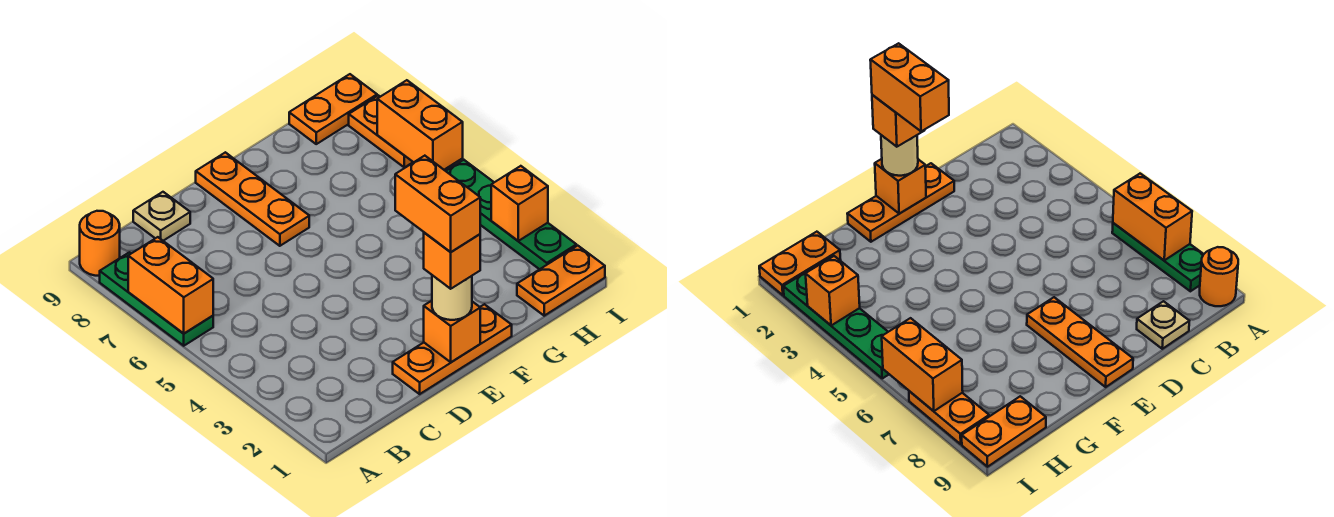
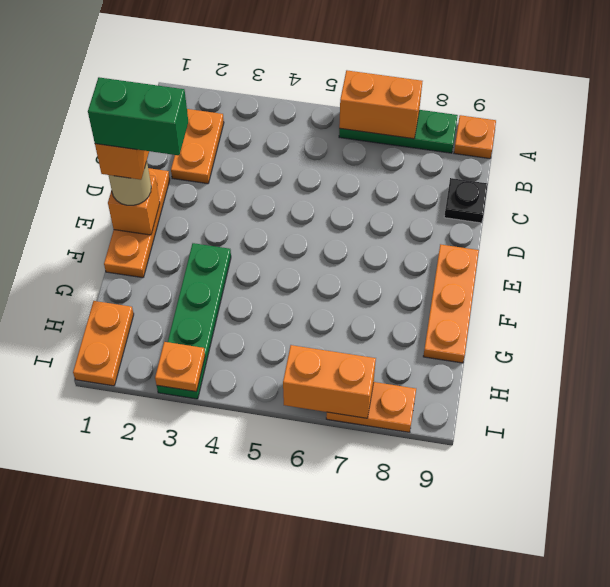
orange round brick A9 level 1 -> orange plate A9 level 1
tan plate C9 level 1 -> black plate C9 level 1
orange brick E1:E2 level 5 -> green brick E1:E2 level 5
orange plate E7:E9 level 1 -> orange plate E9:G9 level 1
orange plate H9:I9 level 1 -> orange plate B2:C2 level 1
green plate I2:I5 level 1 -> green plate F3:I3 level 1
orange brick I3 level 2 -> orange plate I3 level 2

